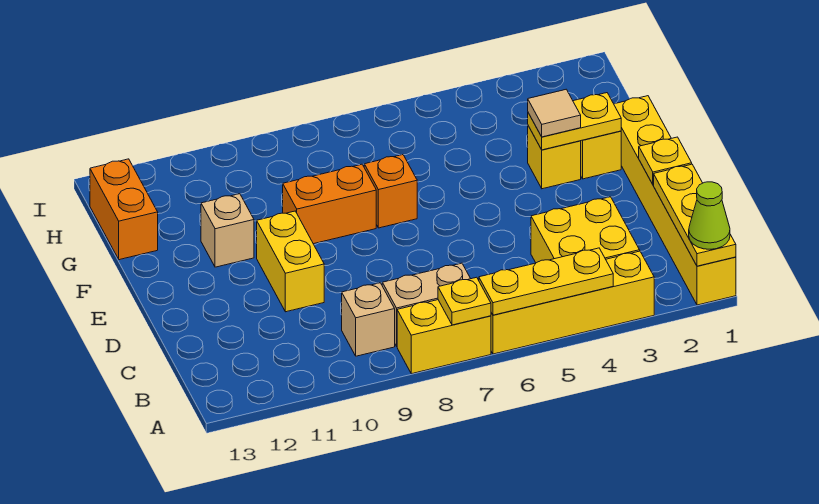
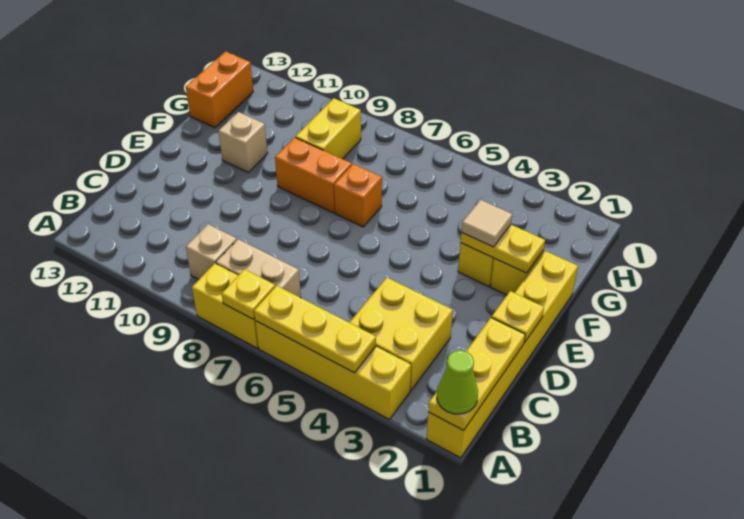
yellow brick D10:E10 level 1 -> yellow brick G9:H9 level 1

